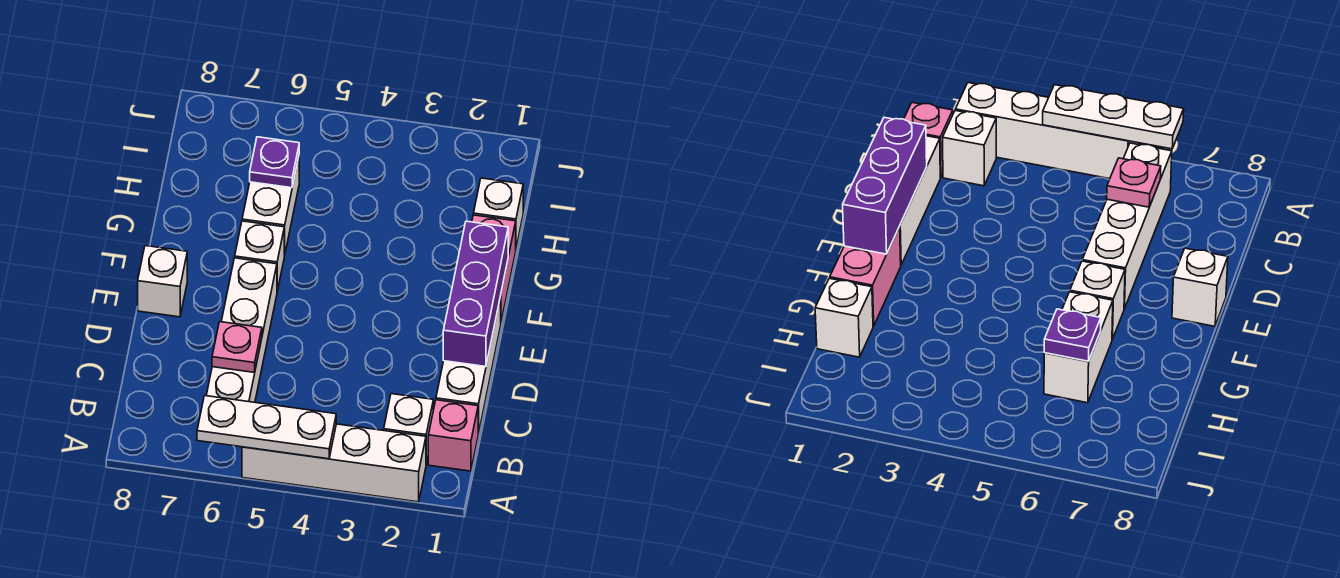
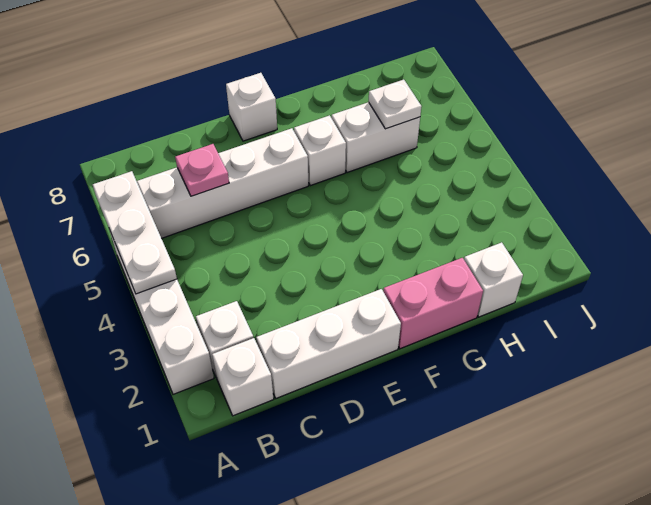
pink brick B1 level 1 -> white brick B1 level 1
purple brick D1:F1 level 2 -> none
purple plate H6 level 2 -> white plate H6 level 2

